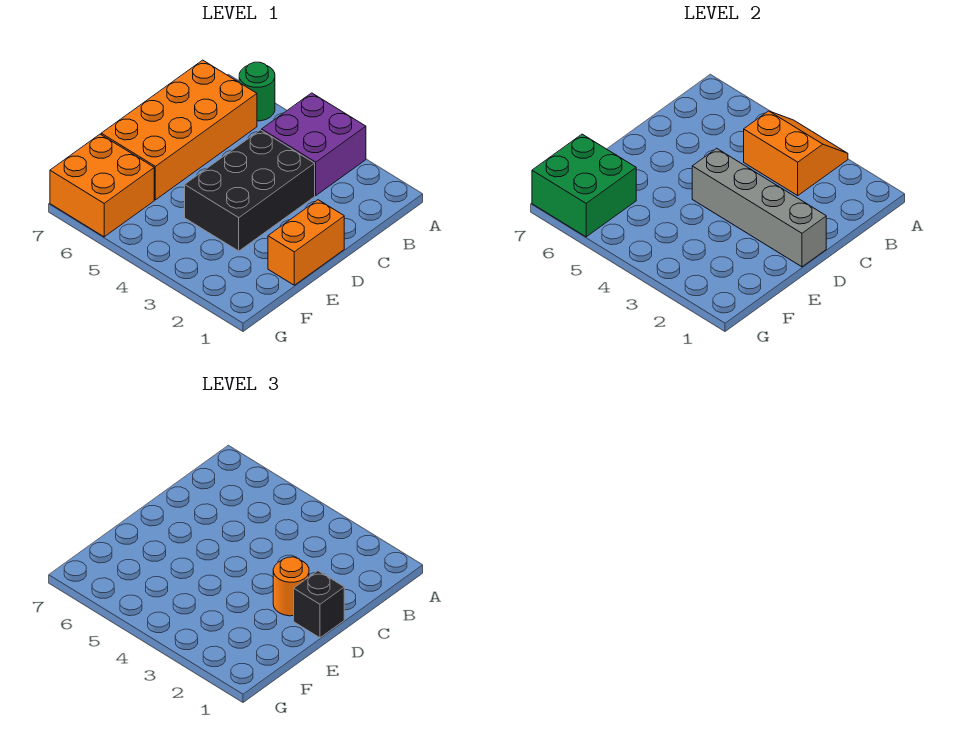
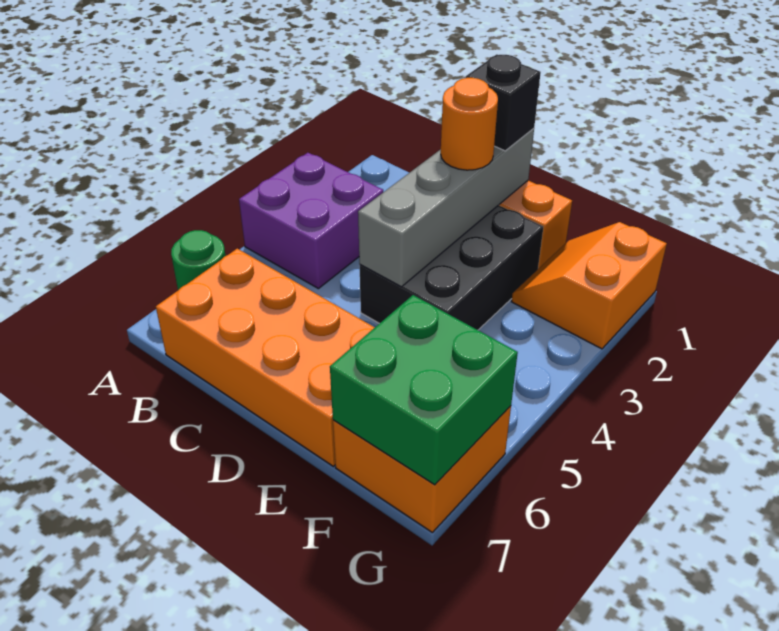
orange slope A3:B4 level 2 top B -> orange slope F1:G2 level 1 top G
black brick C3:E4 level 1 -> black brick D2:E4 level 1

